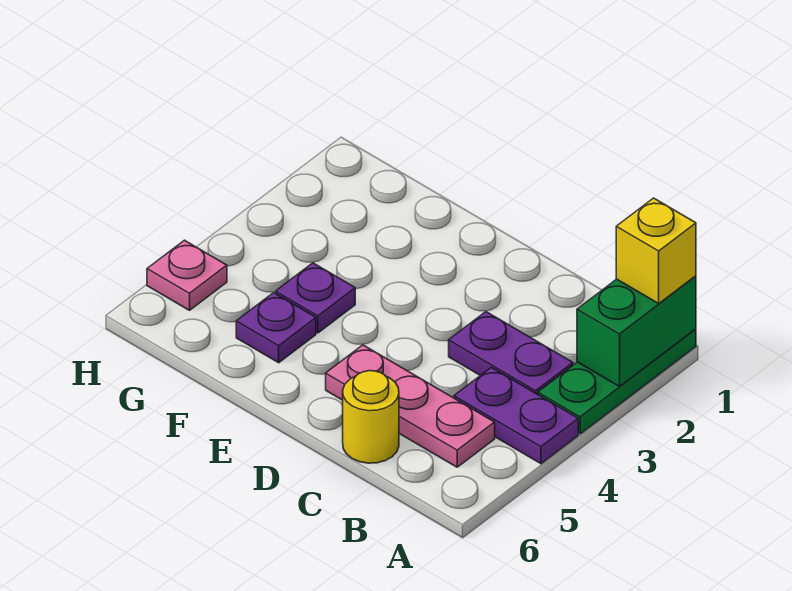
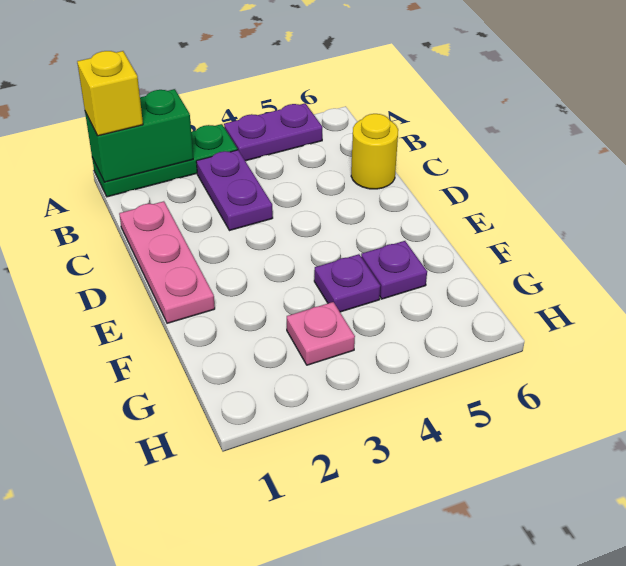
purple plate A4:B4 level 1 -> purple plate A4:A5 level 1
pink plate B5:D5 level 1 -> pink plate C1:E1 level 1
pink plate H5 level 1 -> pink plate G3 level 1

